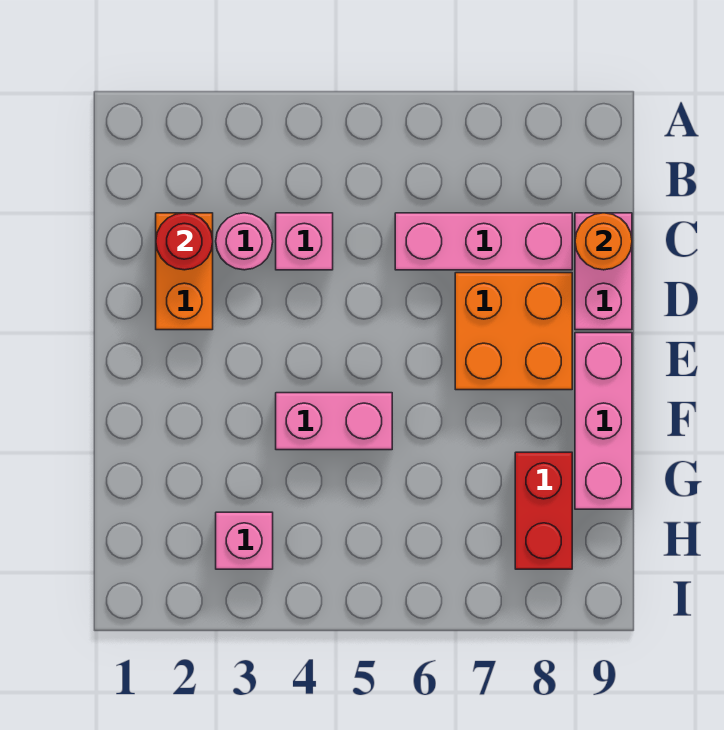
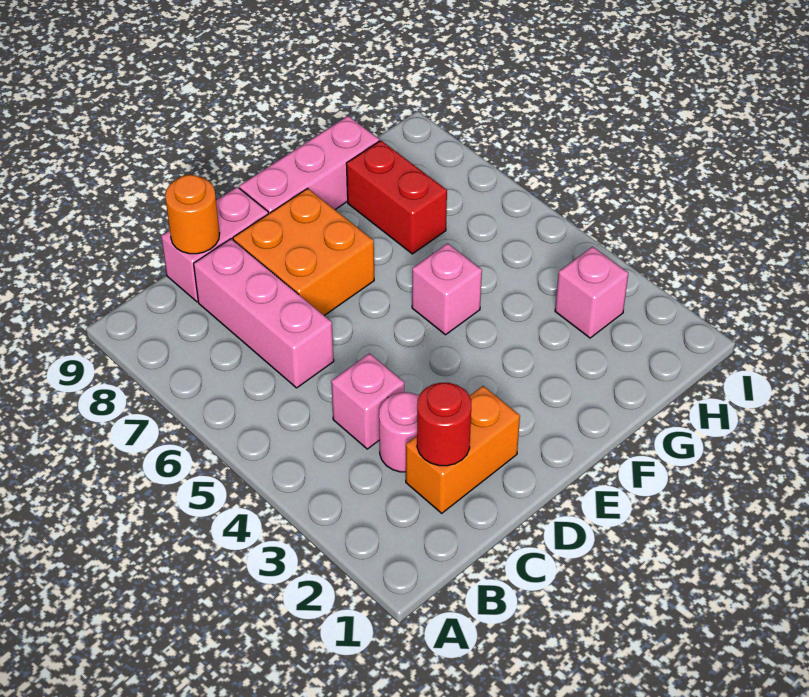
pink brick F4:F5 level 1 -> pink brick F5 level 1
red brick G8:H8 level 1 -> red brick G7:G8 level 1

